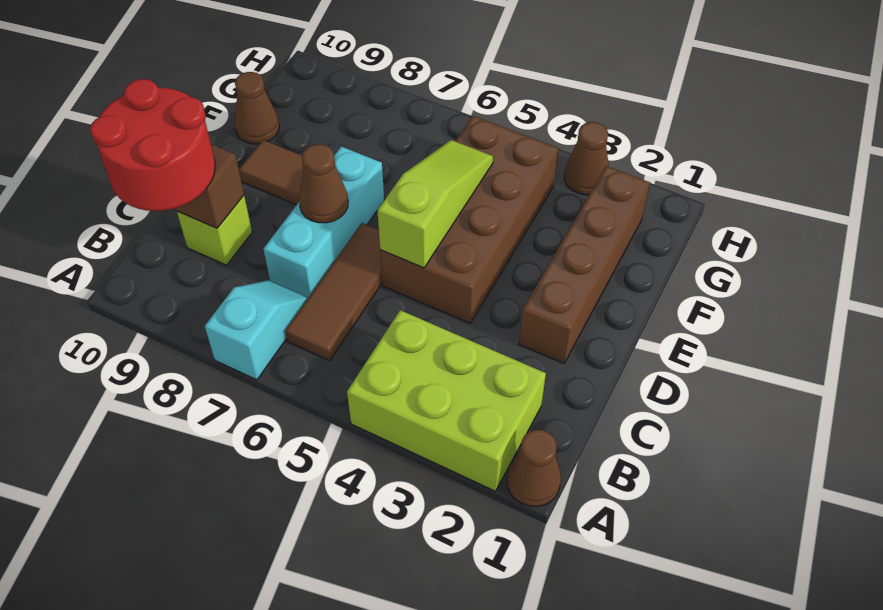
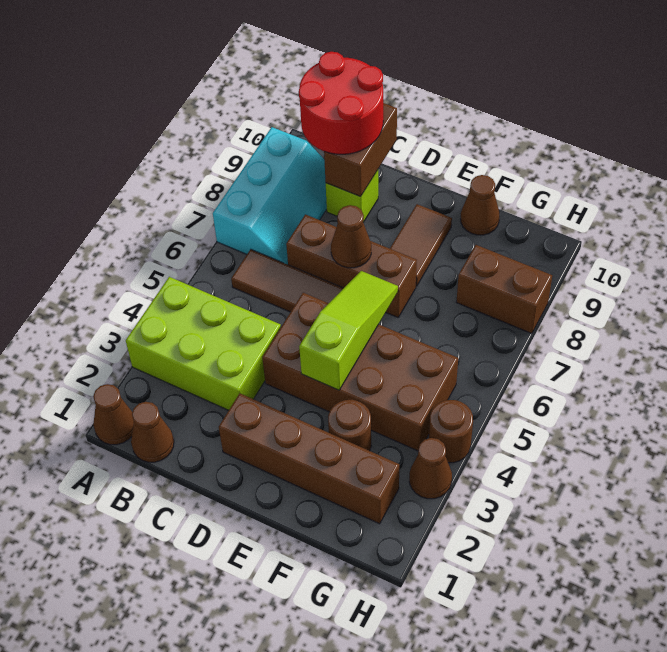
lime brick A2:B4 level 1 -> lime brick A3:C4 level 1
cyan slope A7:B7 level 1 top A -> cyan slope A7:B9 level 1 top A
none -> brown cone B1 level 1
cyan brick C7:E7 level 1 -> brown brick C7:E7 level 1
lime slope D5:F5 level 2 top D -> lime slope E4:E6 level 2 top 4
none -> brown round brick F3 level 1
none -> brown brick G8:H8 level 1
none -> brown round brick H4 level 1

